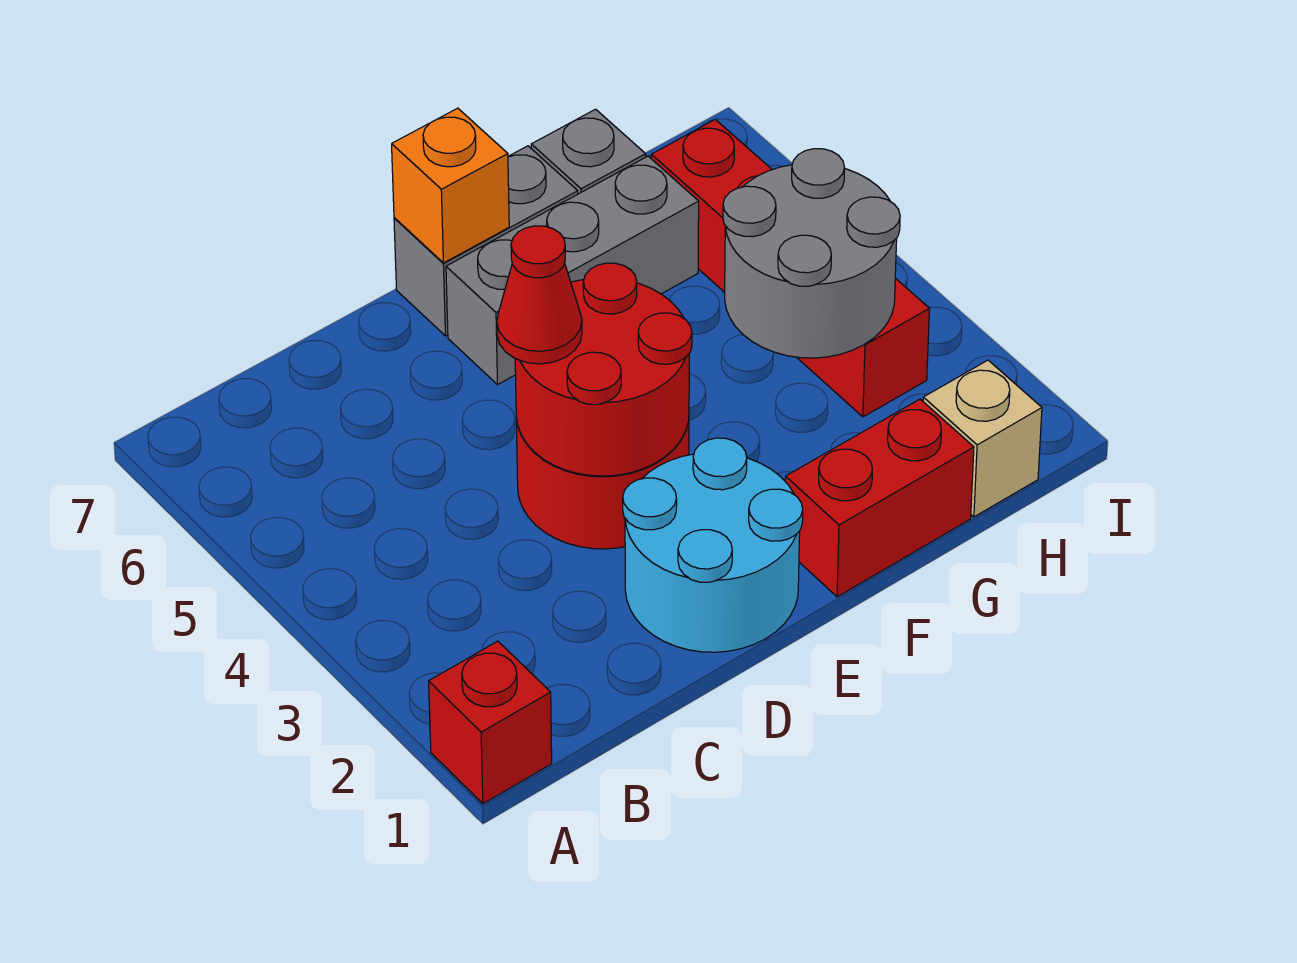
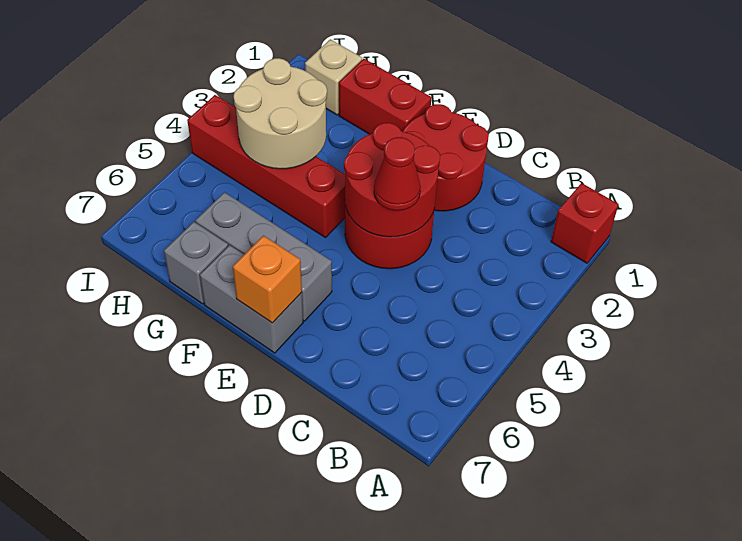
cyan round brick D1:E2 level 1 -> red round brick D1:E2 level 1
grey round brick G3:H4 level 2 -> tan round brick G3:H4 level 2
red brick H3:H6 level 1 -> red brick F4:I4 level 1

